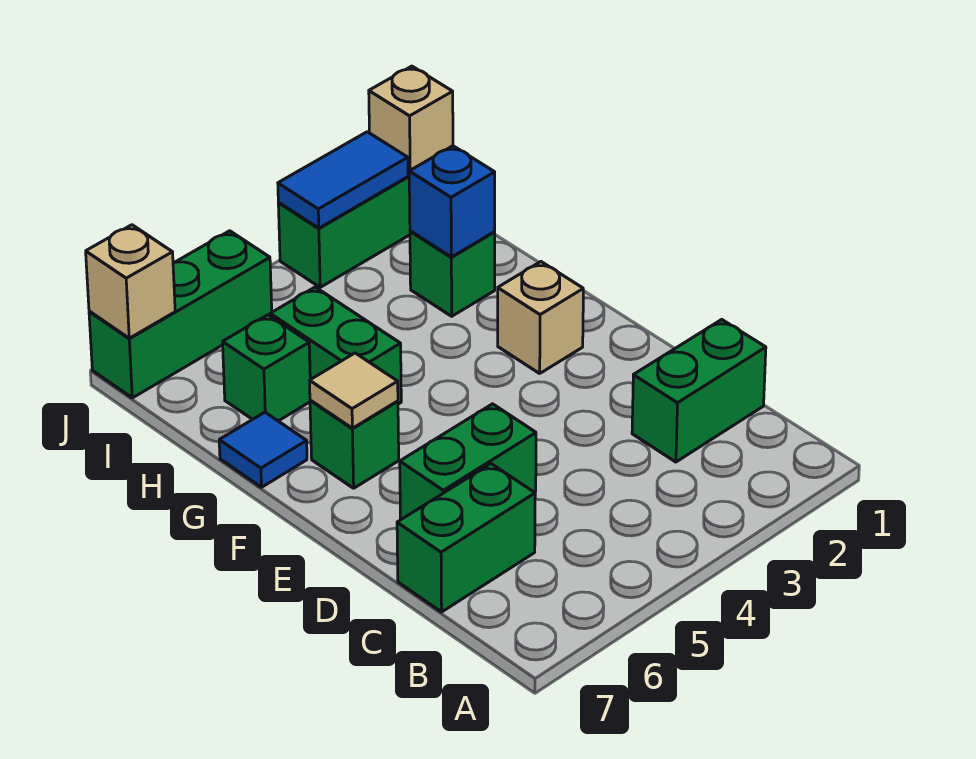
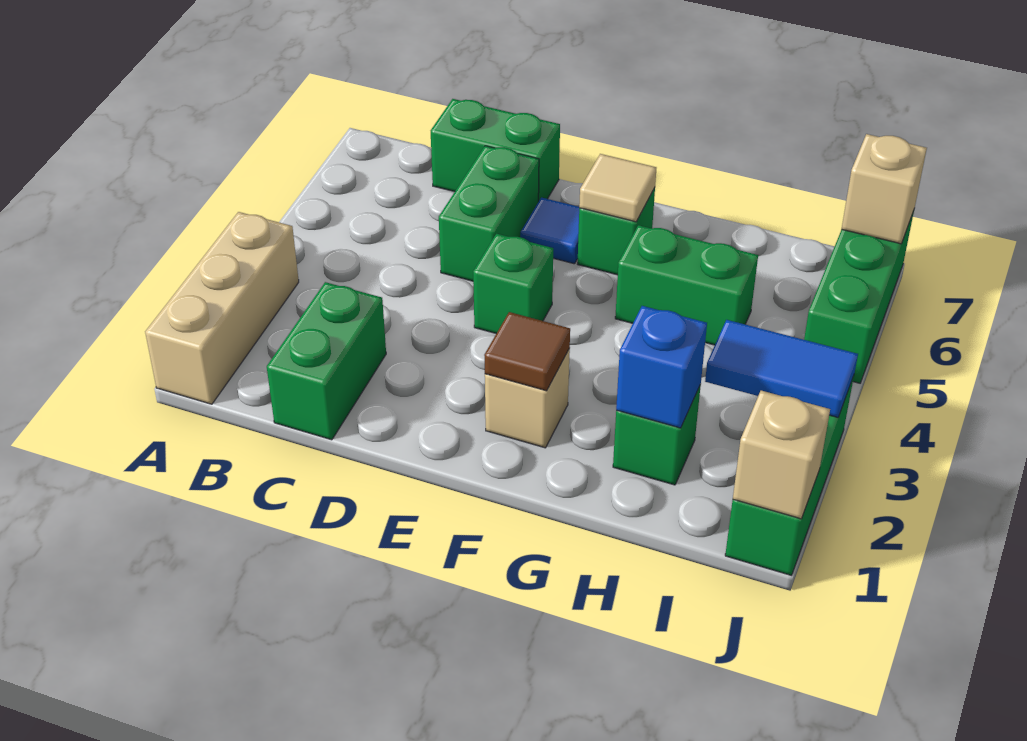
none -> tan brick A1:A3 level 1
green brick C6:C7 level 1 -> green brick C7:D7 level 1
none -> brown tile F2 level 2
blue tile G7 level 1 -> blue tile E6 level 1
green brick H6 level 1 -> green brick E4 level 1
blue tile J2:J3 level 2 -> blue tile I3:J3 level 2

